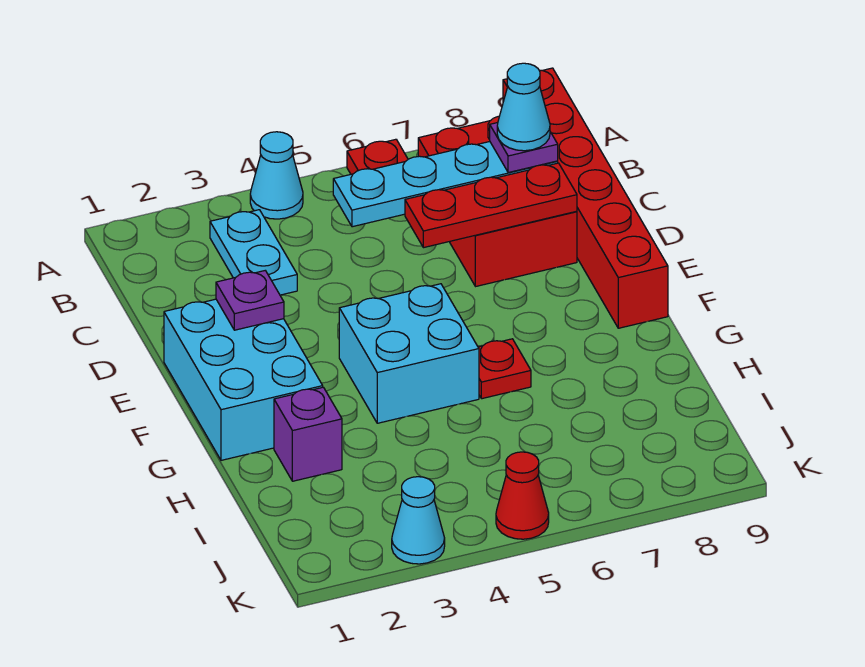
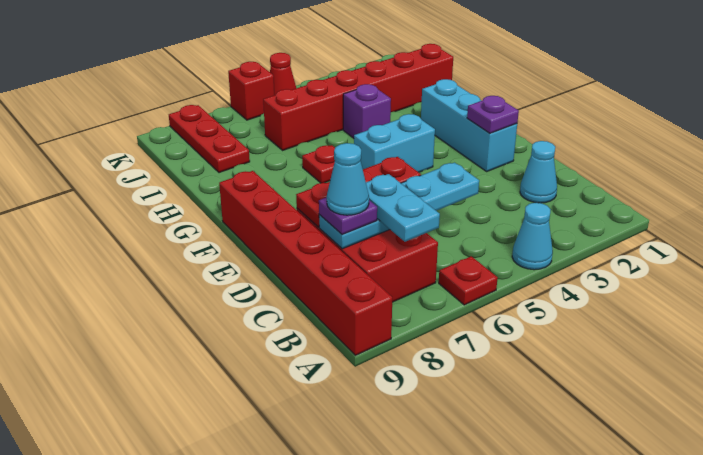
cyan plate B3:C3 level 1 -> cyan plate B7:C7 level 3
cyan brick E1:G2 level 1 -> cyan brick E2:G2 level 1
cyan brick F4:G5 level 1 -> cyan brick F4:F5 level 1
purple brick H2 level 1 -> purple brick H4 level 1
none -> red brick I1:I6 level 1
none -> red plate I8:K8 level 1
cyan cone K3 level 1 -> cyan cone C2 level 1
none -> red brick K6 level 1

